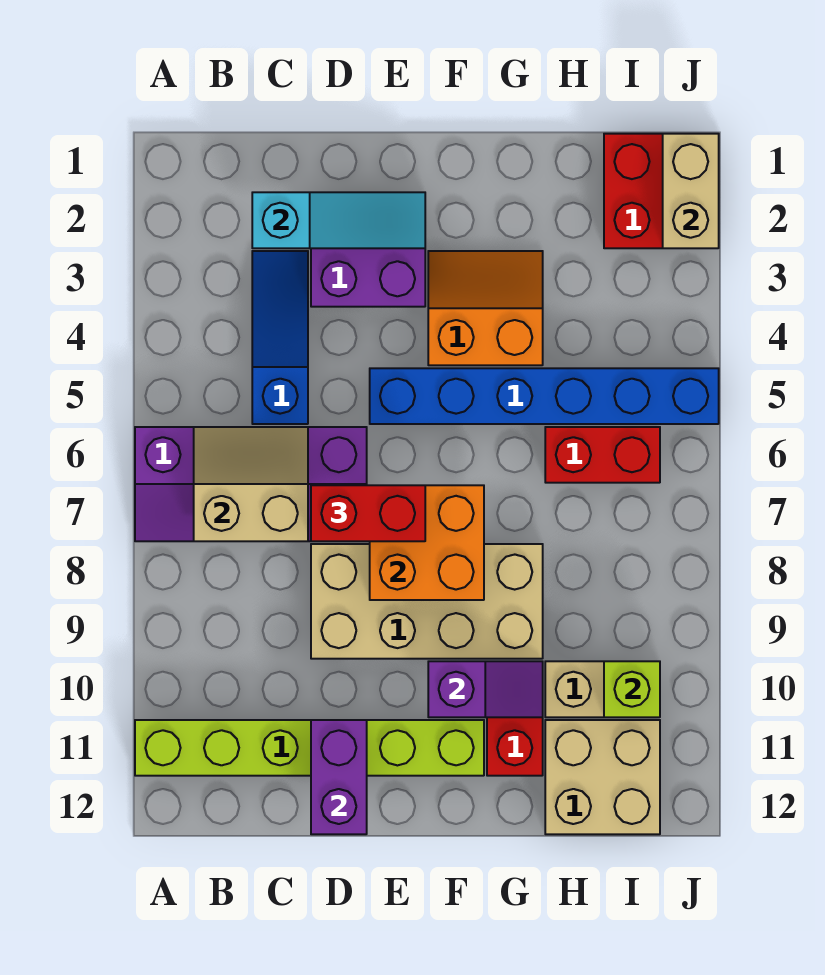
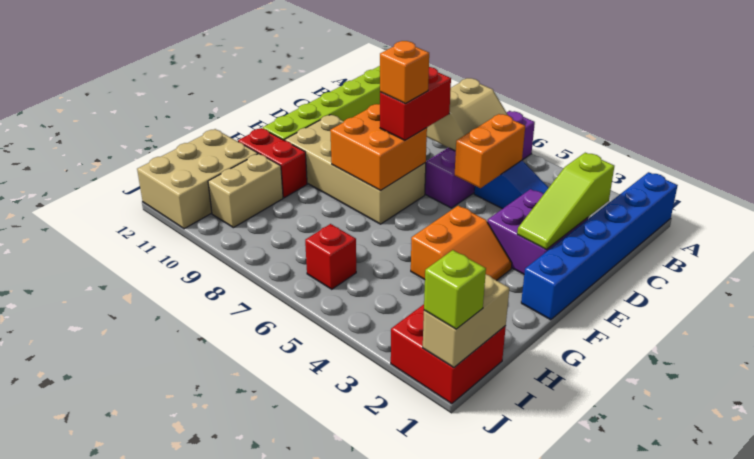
cyan slope C2:E2 level 2 top C -> lime slope C2:E2 level 2 top C
none -> orange brick C5:D5 level 2
tan brick D8:G9 level 1 -> tan brick E7:F10 level 1
purple brick D11:D12 level 2 -> none
blue brick E5:J5 level 1 -> blue brick A1:F1 level 1
none -> orange brick E7 level 4
purple slope F10:G10 level 2 top F -> none
red brick H6:I6 level 1 -> red brick I6 level 1
tan brick H11:I12 level 1 -> tan brick H11:J12 level 1
lime brick I10 level 2 -> lime brick J1 level 3
tan brick J1:J2 level 2 -> tan brick I1:J1 level 2

